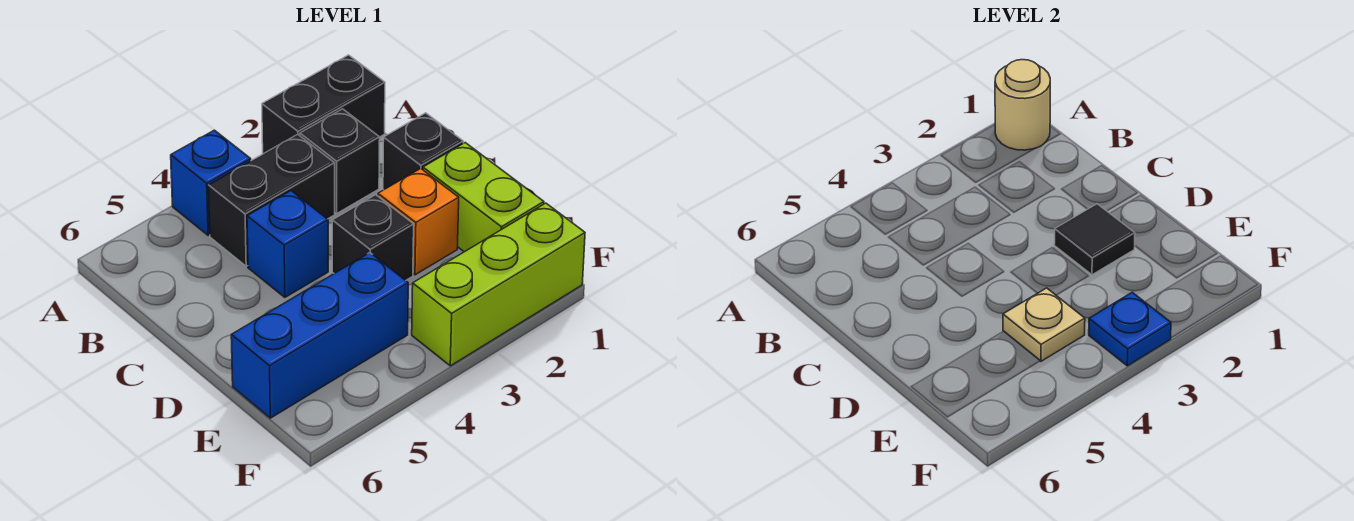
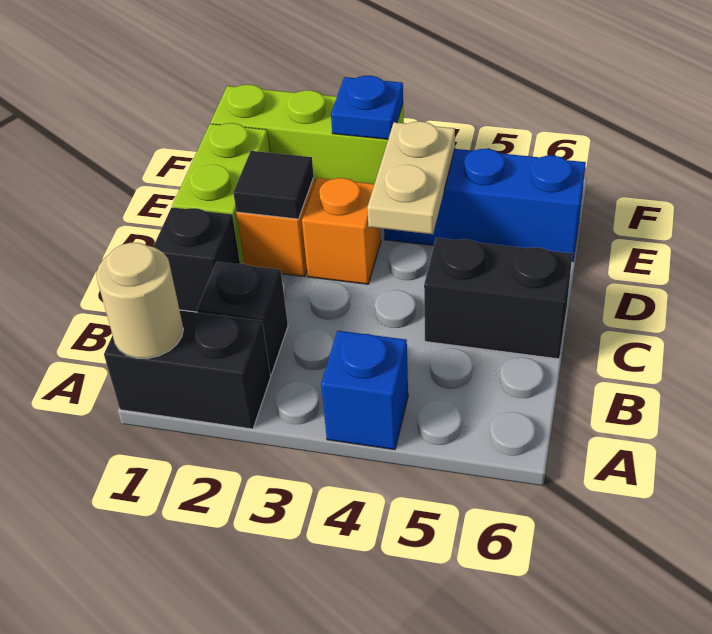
black brick B3:B4 level 1 -> black brick C5:C6 level 1
blue brick C4 level 1 -> none
black brick D3 level 1 -> orange brick D3 level 1
tan plate E4 level 2 -> tan plate D4:E4 level 2

